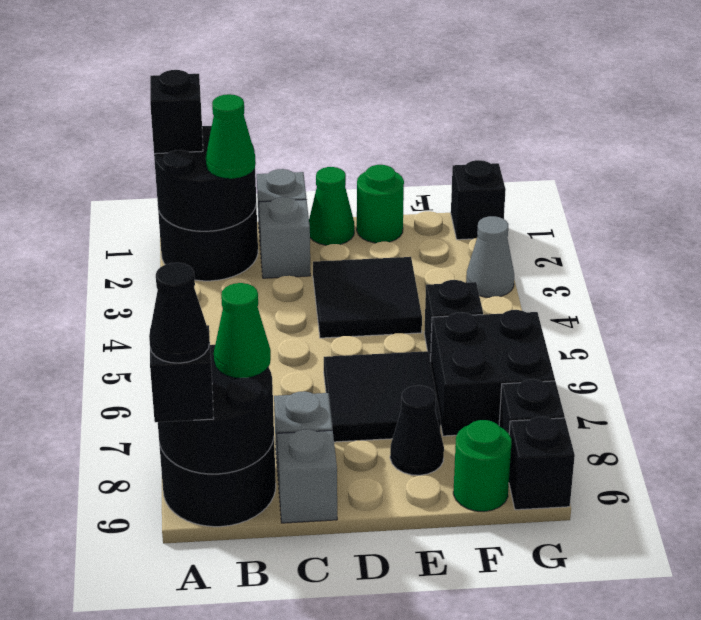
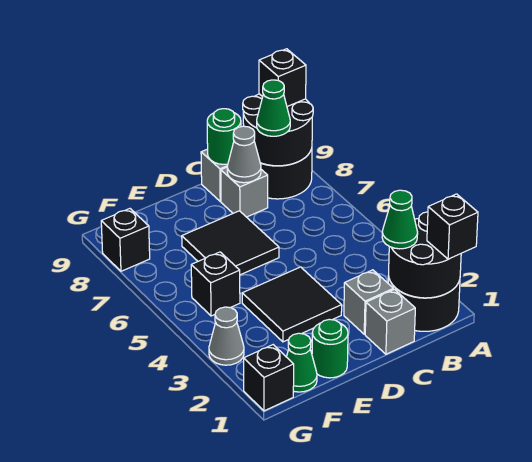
black cone A9 level 4 -> none
none -> grey cone C8 level 2
green cone D1 level 1 -> green cone F1 level 1
black cone E8 level 1 -> none
black brick F6:G7 level 1 -> none
green round brick F9 level 1 -> green round brick C9 level 2
black brick G9 level 1 -> none

